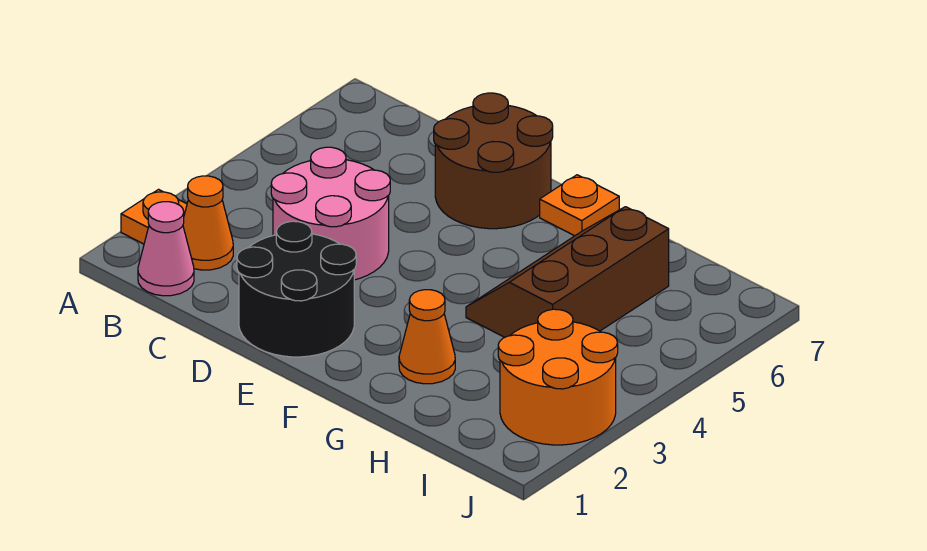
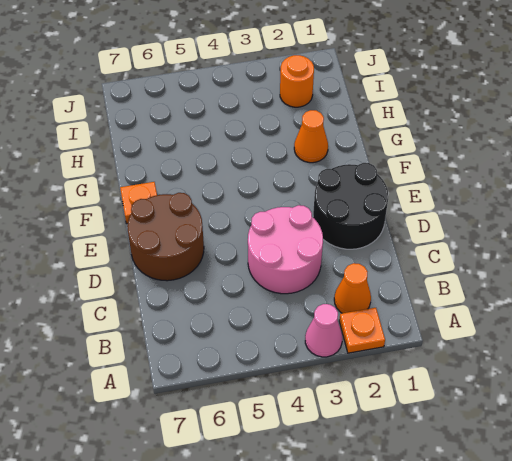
pink cone B1 level 1 -> pink cone A3 level 1
brown slope G4:H6 level 1 top H -> none
orange round brick I2:J3 level 1 -> orange round brick I2 level 1

